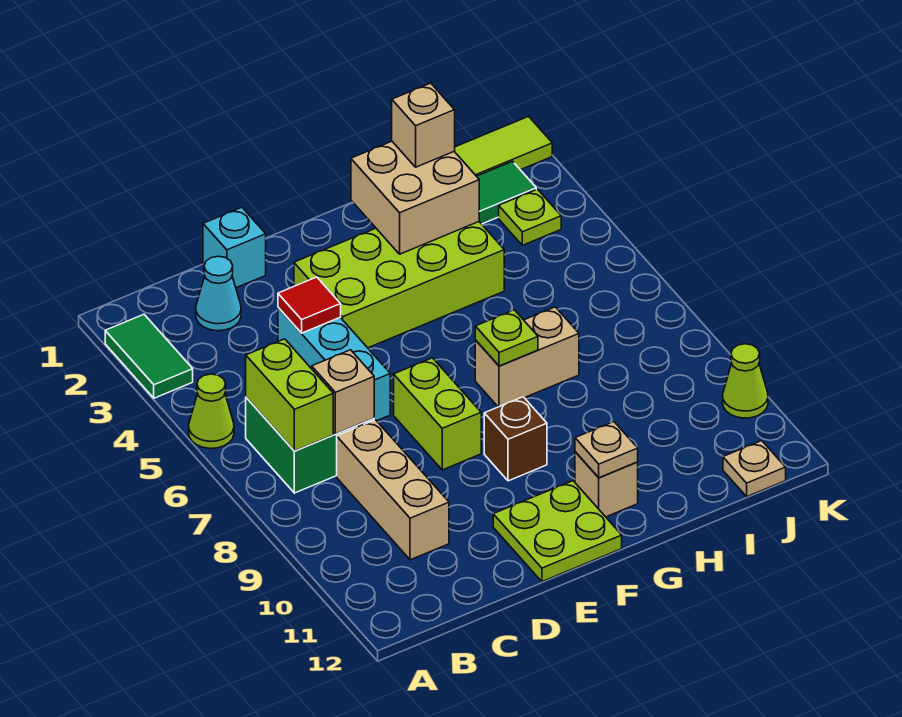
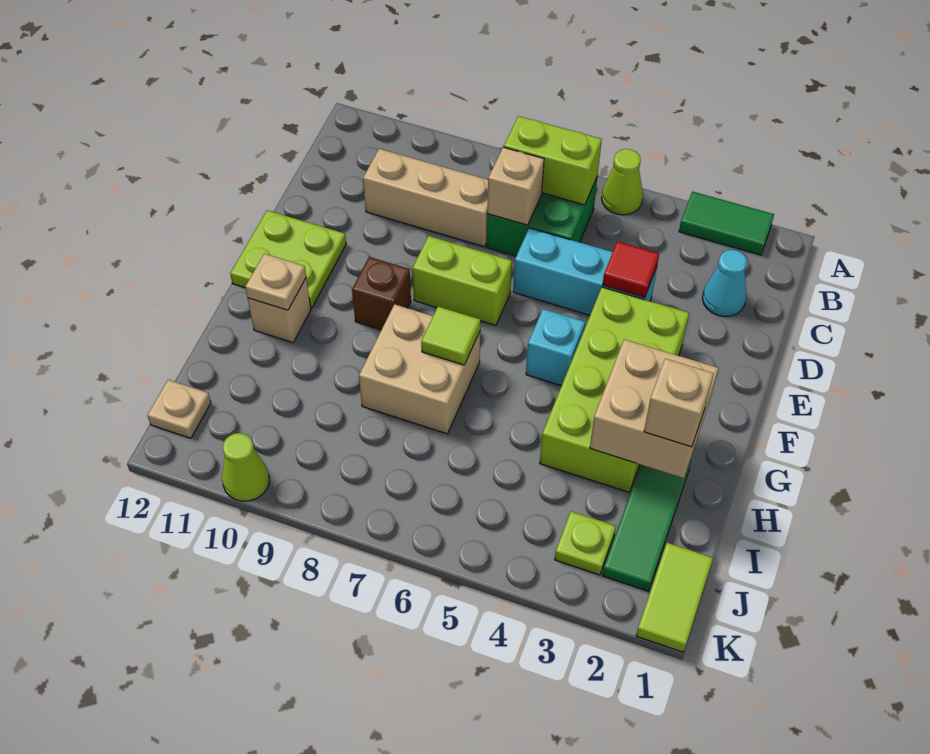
cyan brick D1 level 1 -> cyan brick F5 level 1
tan brick G7:H7 level 1 -> tan brick G7:H8 level 1
lime plate G7 level 2 -> lime tile G7 level 2

